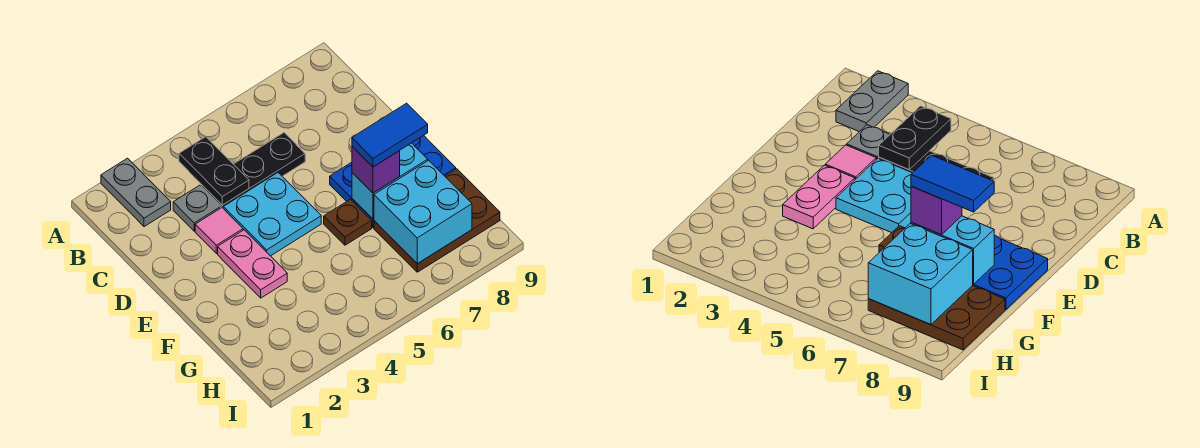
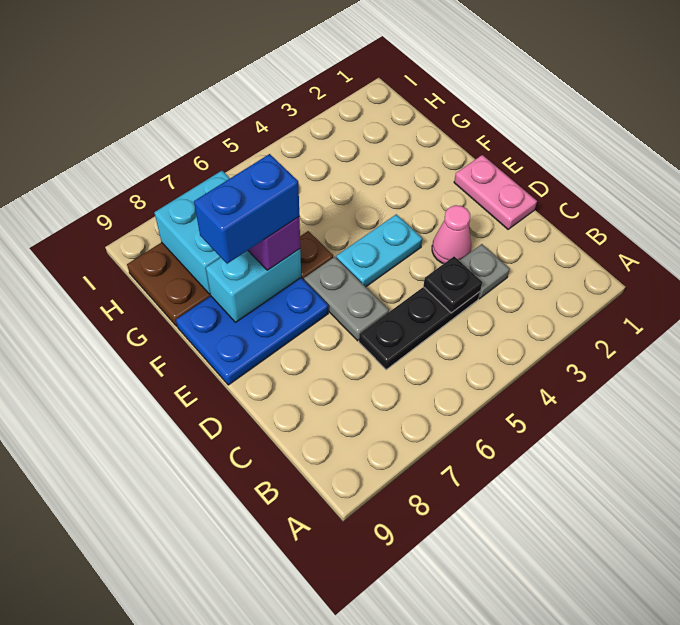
grey plate A2:B2 level 1 -> grey plate D6:E6 level 1
black plate B4:C4 level 2 -> black plate C4 level 2
pink tile D3 level 1 -> pink cone D3 level 1
cyan plate D4:E5 level 1 -> cyan plate E4:E5 level 1
pink plate E3:F3 level 1 -> pink plate D1:E1 level 1
blue tile F7:F8 level 4 -> blue brick F7:F8 level 4

